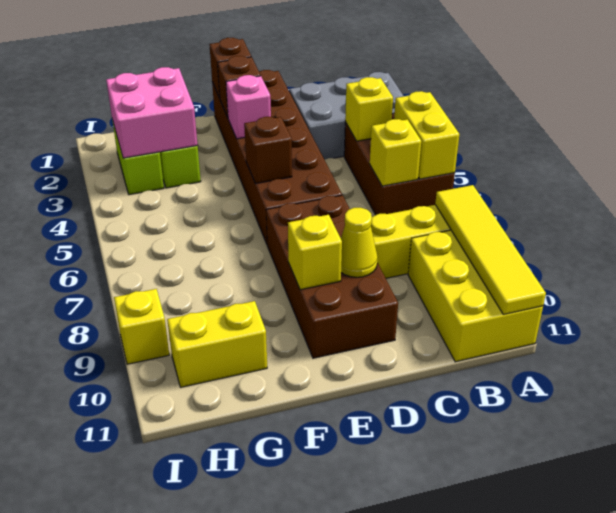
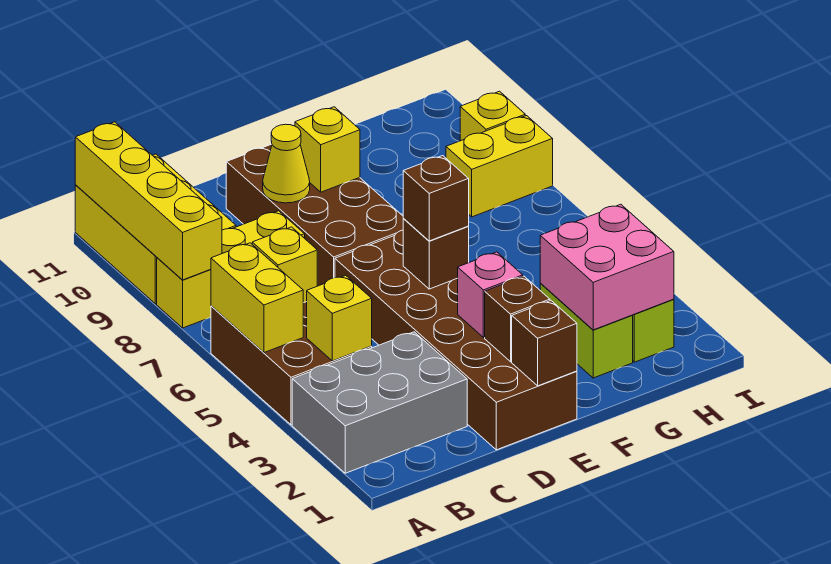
yellow tile A8:A11 level 2 -> yellow brick A8:A11 level 2
none -> brown brick E5 level 3
yellow brick G10:H10 level 1 -> yellow brick H8:I8 level 1

